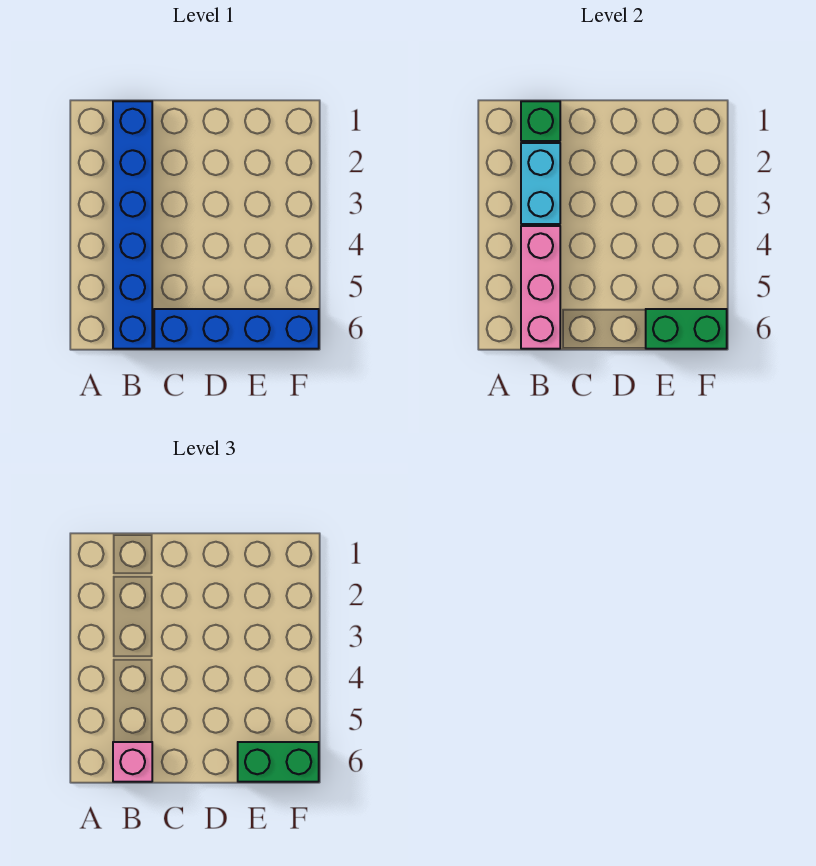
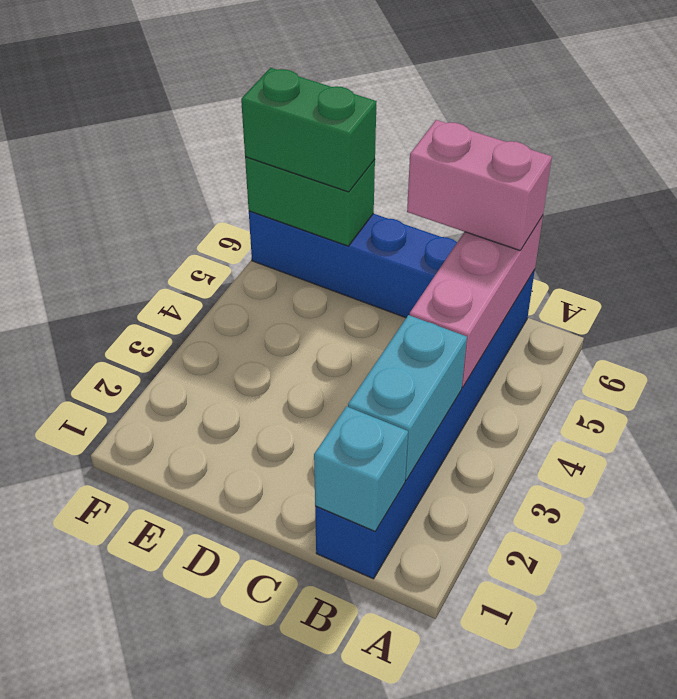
green brick B1 level 2 -> cyan brick B1 level 2
pink brick B6 level 3 -> pink brick B6:C6 level 3

